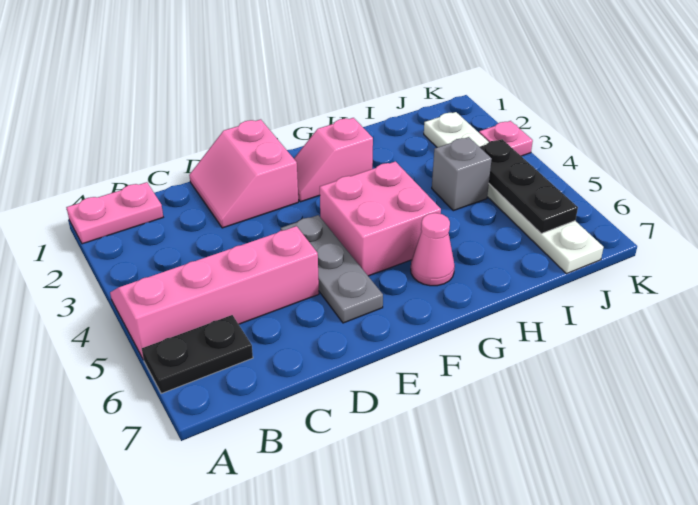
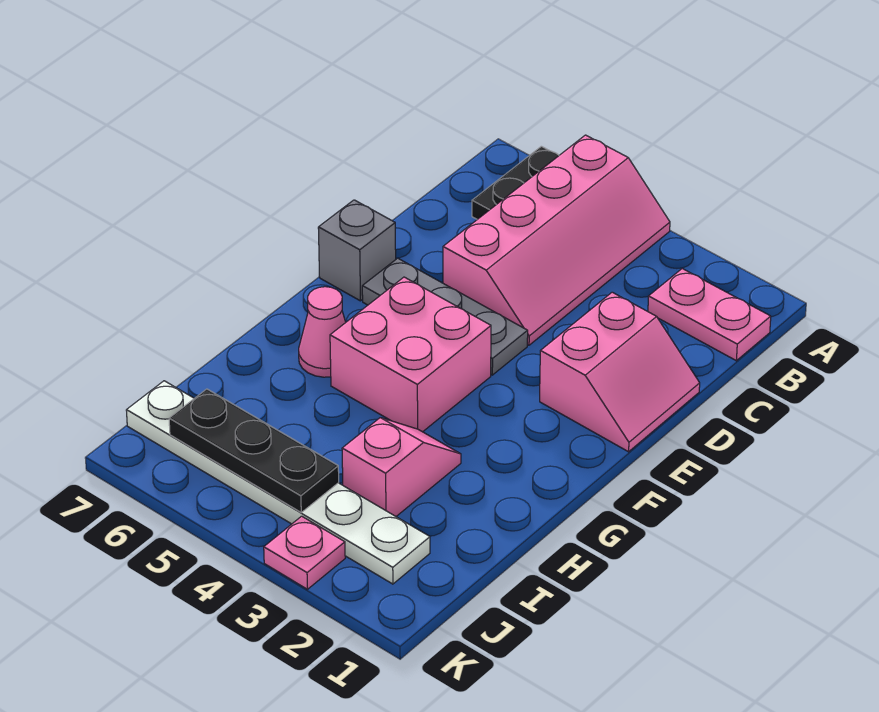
pink plate A1:B1 level 1 -> pink plate B1:B2 level 1
pink slope D1:E2 level 1 top E -> pink slope D1:E2 level 1 top 2
pink slope F2:G2 level 1 top G -> pink slope H3:I3 level 1 top I
grey brick I4 level 1 -> grey brick E7 level 1

